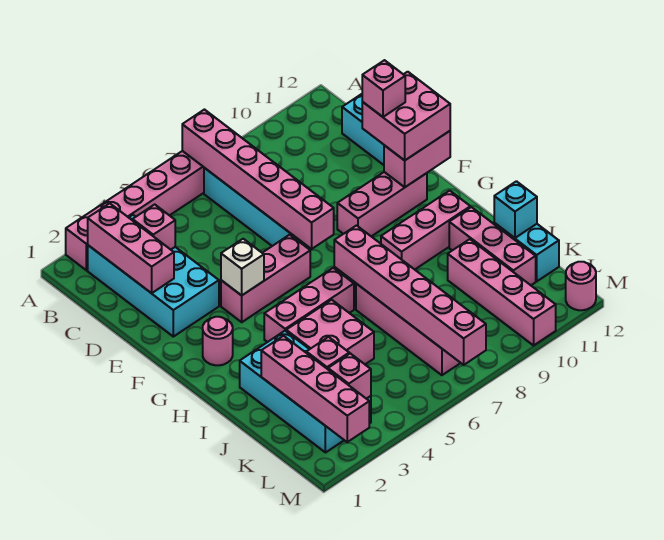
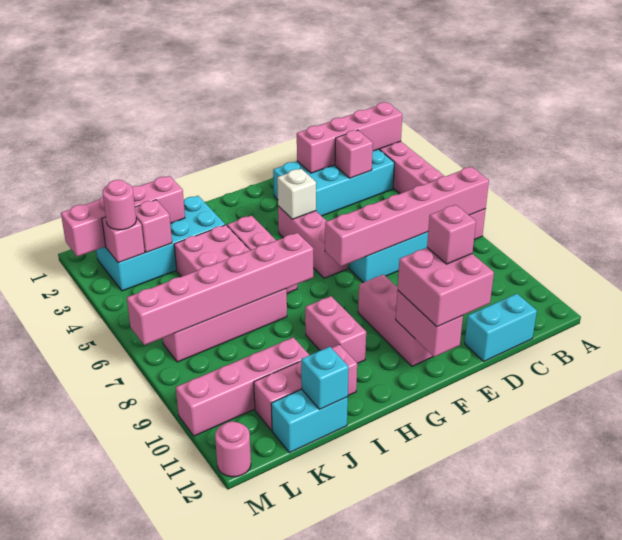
pink brick B2:D2 level 2 -> pink brick A2:D2 level 2
pink round brick G2 level 1 -> pink round brick L3 level 3
pink brick H9:H11 level 1 -> pink brick H9:H10 level 1

